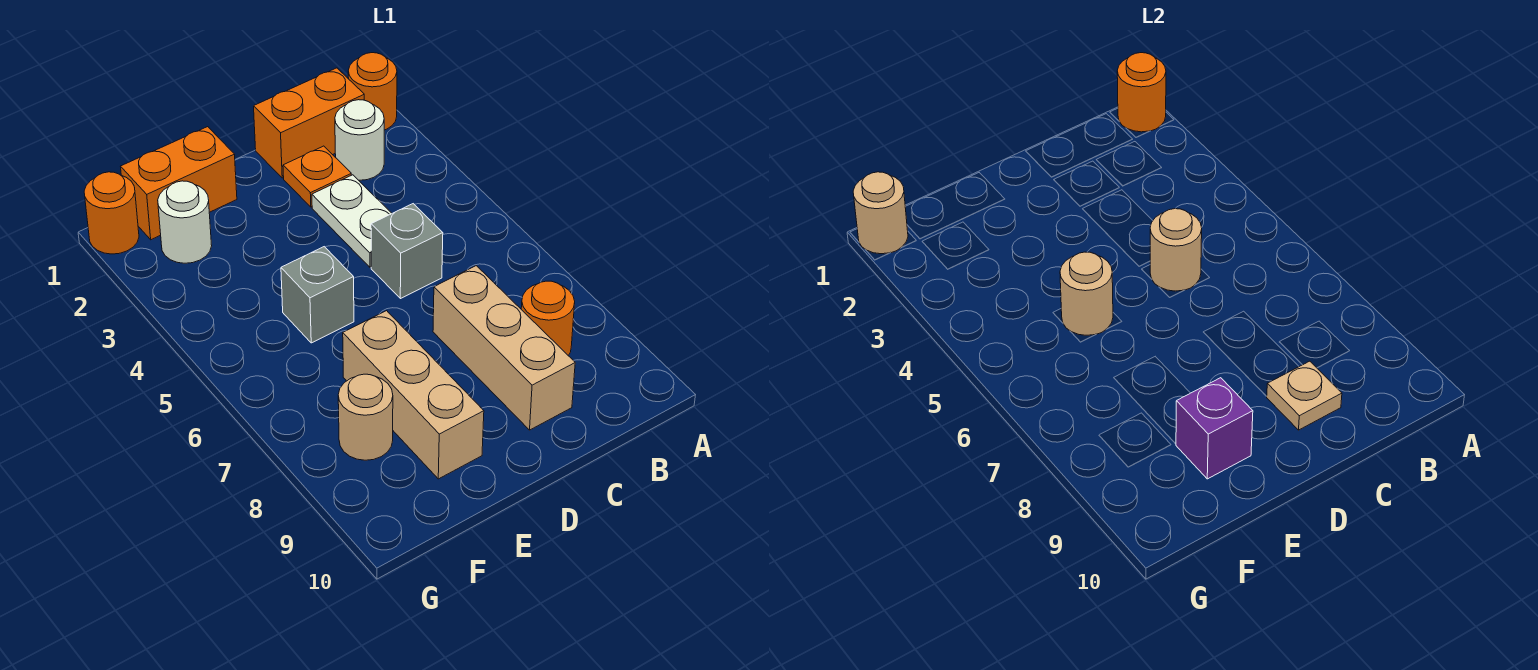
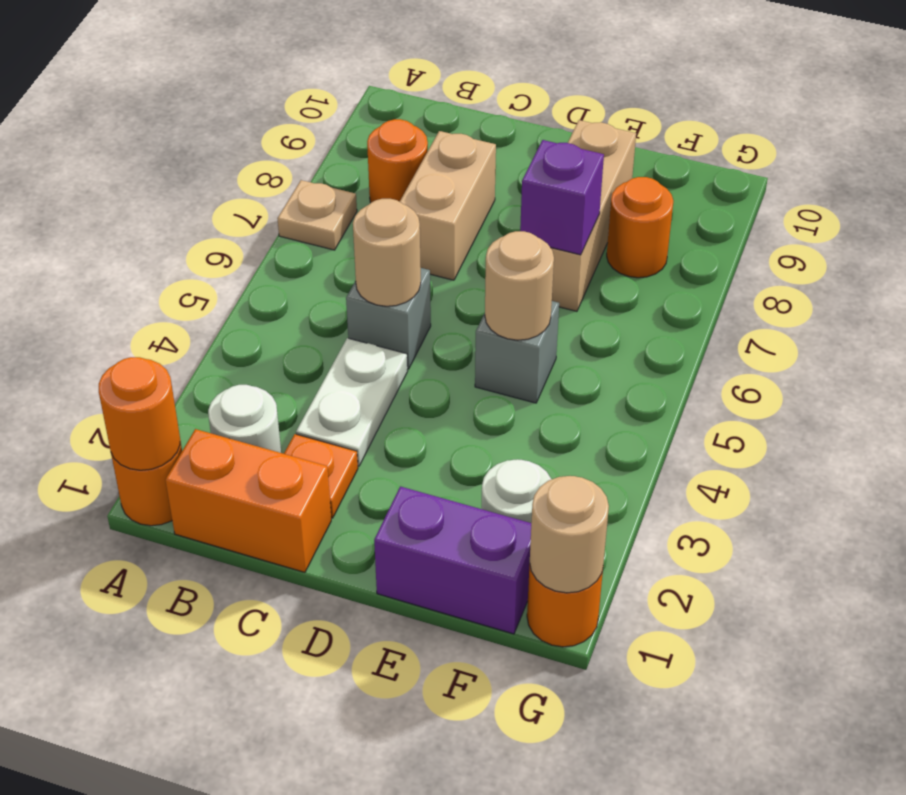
tan brick C7:C9 level 1 -> tan brick C7:C8 level 1
tan plate C9 level 2 -> tan plate A7 level 1
orange brick E1:F1 level 1 -> purple brick E1:F1 level 1
purple brick E9 level 2 -> purple brick E7 level 2
tan round brick F8 level 1 -> orange round brick F8 level 1

